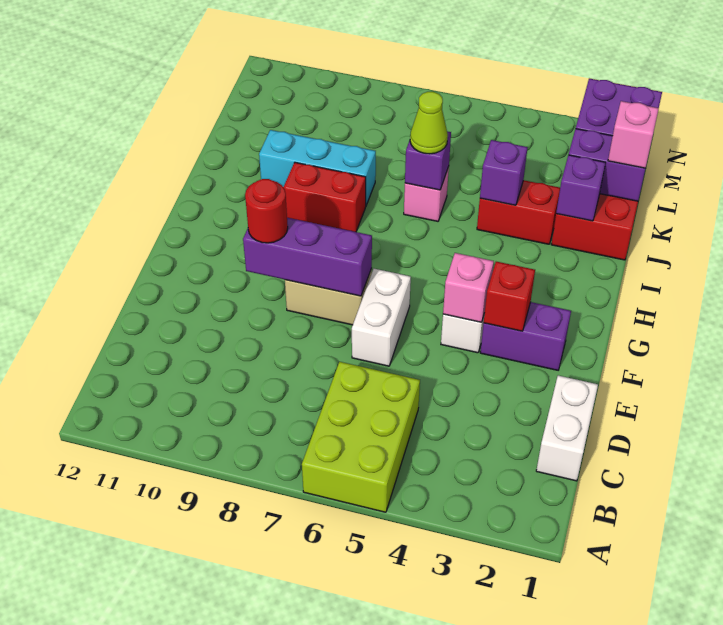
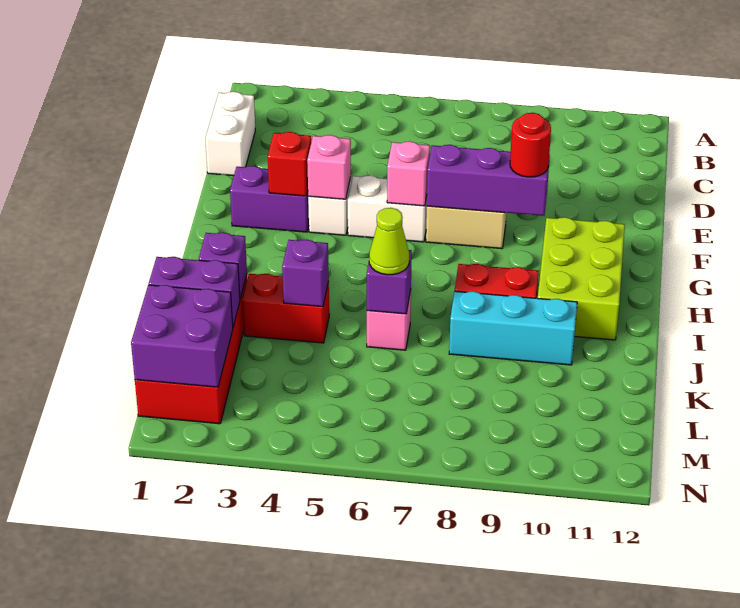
lime brick A5:C6 level 1 -> lime brick G10:I11 level 1
white brick E6:F6 level 1 -> white brick F5:F6 level 1
pink brick K1 level 3 -> pink brick F6 level 2

